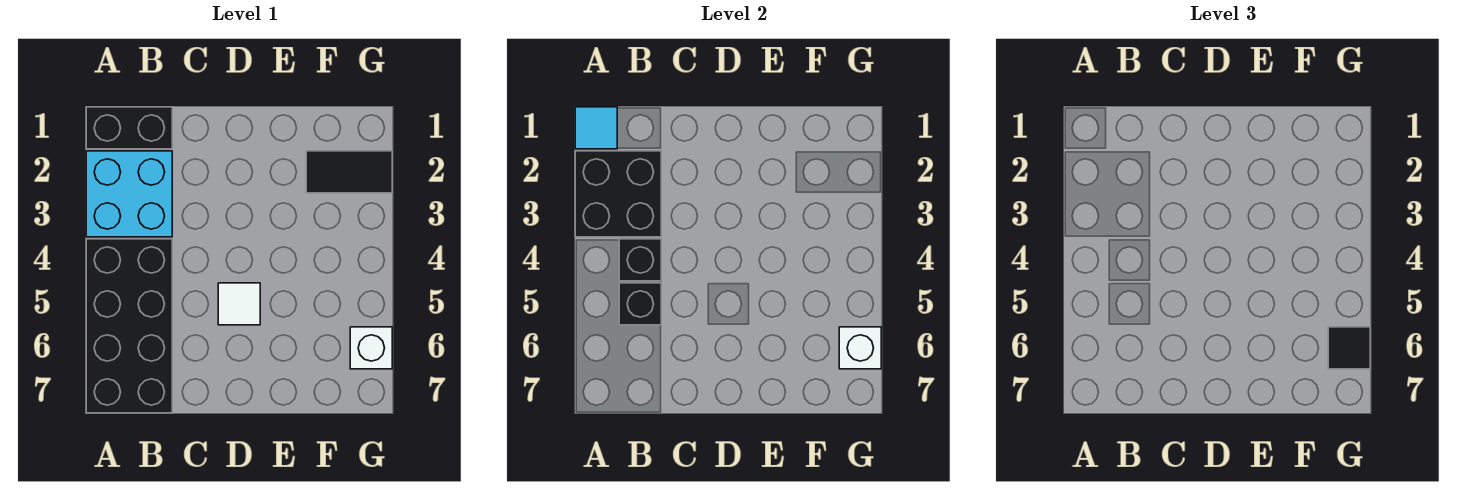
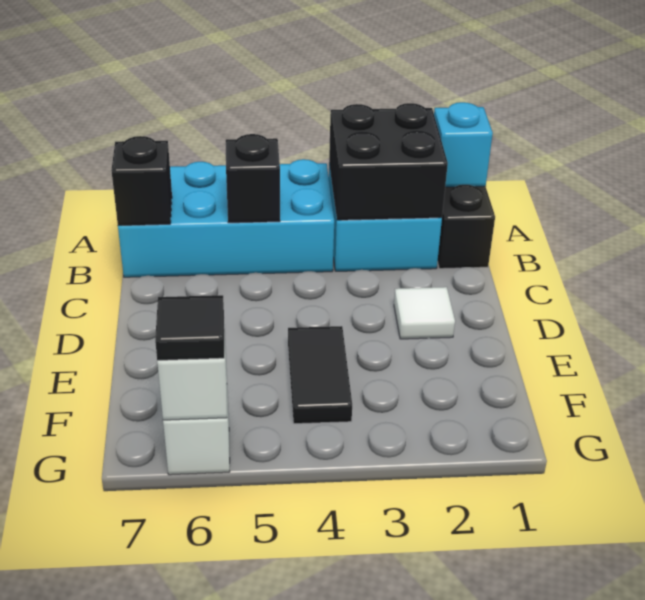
cyan tile A1 level 2 -> cyan brick A1 level 2
black brick A4:B7 level 1 -> cyan brick A4:B7 level 1
black brick B4 level 2 -> black brick B7 level 2
white tile D5 level 1 -> white tile D2 level 1
black tile F2:G2 level 1 -> black tile E4:F4 level 1

